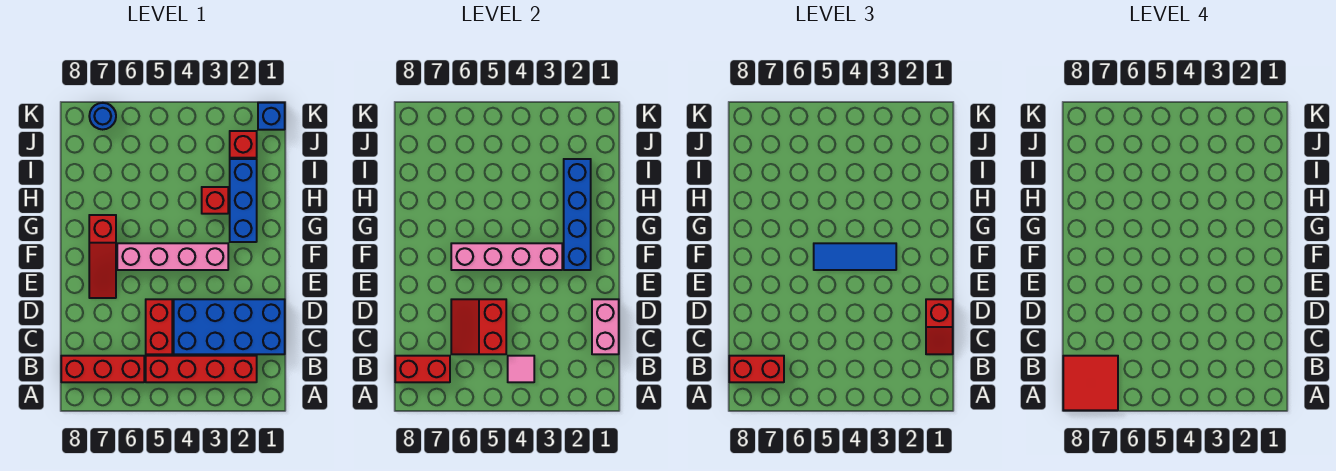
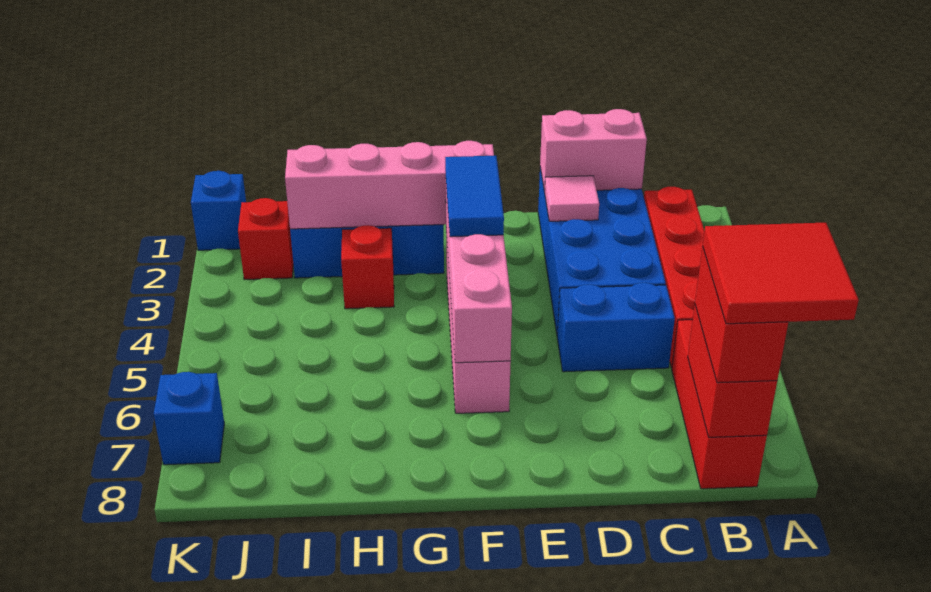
pink tile B4 level 2 -> pink tile D2 level 2
red slope C1:D1 level 3 top D -> none
red brick C5:D5 level 1 -> blue brick C5:D5 level 1
red slope C5:D6 level 2 top 5 -> none
red slope E7:G7 level 1 top G -> none
blue brick F2:I2 level 2 -> pink brick F2:I2 level 2
blue tile F3:F5 level 3 -> blue tile F3:F4 level 3
blue round brick K7 level 1 -> blue brick K7 level 1

